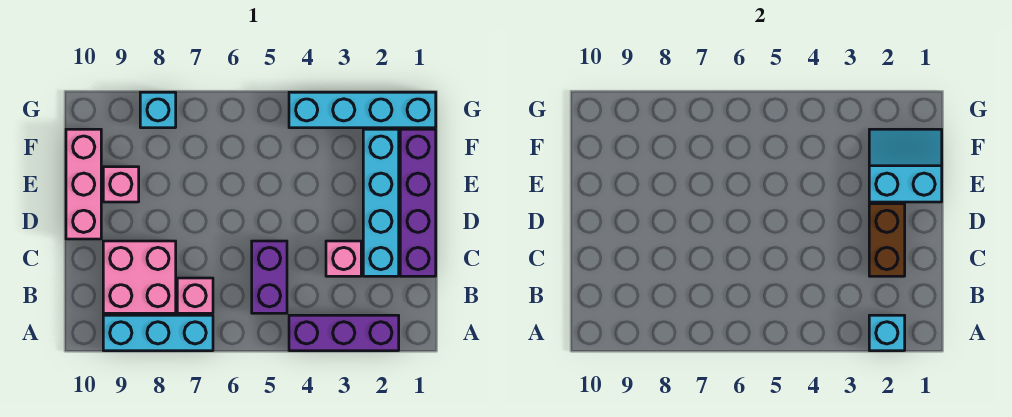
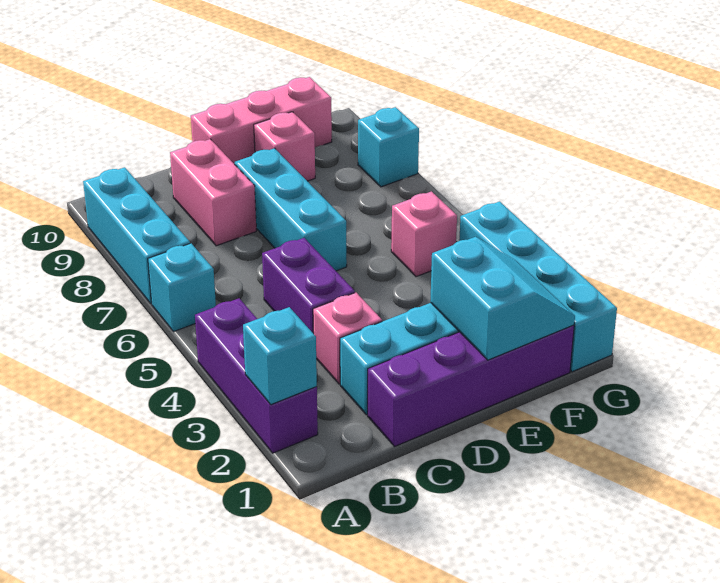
none -> cyan brick A6 level 1
purple brick B5:C5 level 1 -> purple brick C4:C5 level 1
pink brick B7 level 1 -> pink brick F5 level 1
pink brick B8:C9 level 1 -> pink brick C8:C9 level 1
brown brick C2:D2 level 2 -> none
none -> cyan brick D6:D8 level 1

